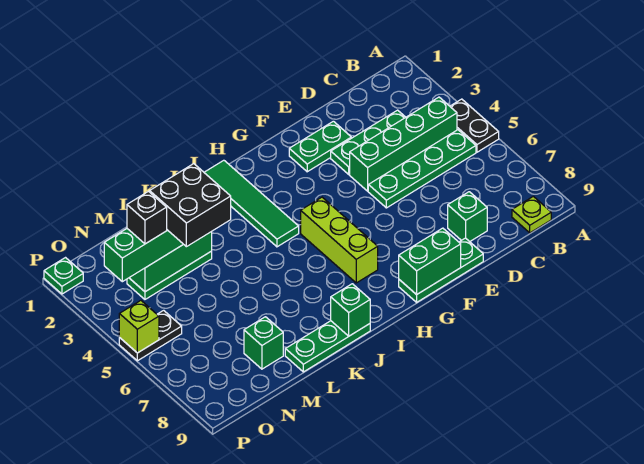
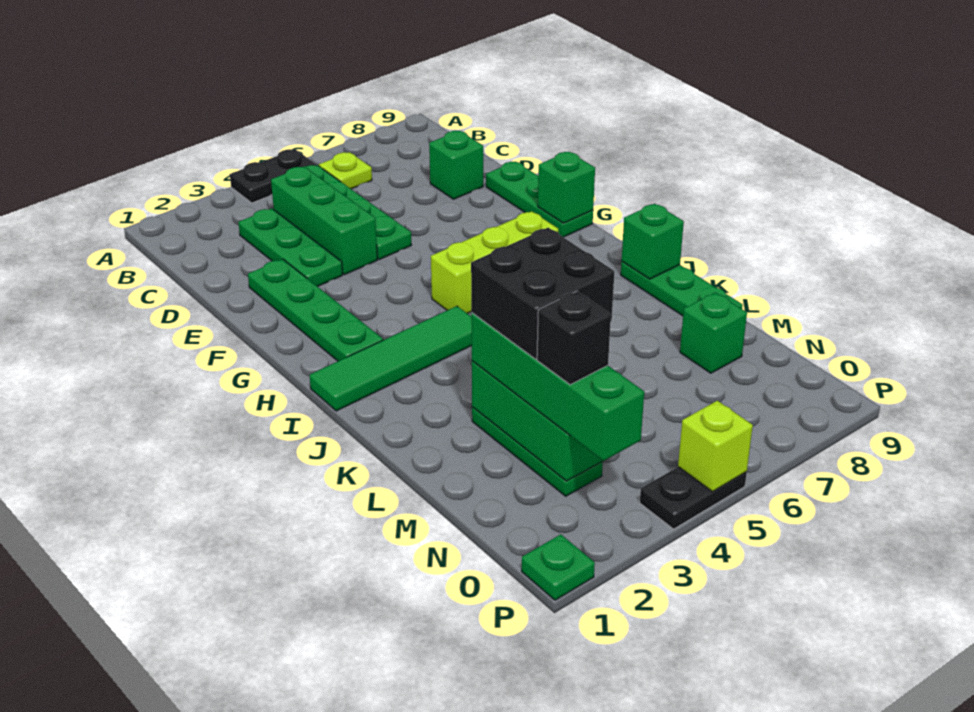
green brick B4:E4 level 1 -> green brick C4:E4 level 1
lime plate B9 level 1 -> lime plate B6 level 1
green plate E2:F2 level 1 -> green plate E2:H2 level 1
green brick F9:G9 level 2 -> green brick G9 level 2
black plate O5:P5 level 1 -> black plate P4:P5 level 1

